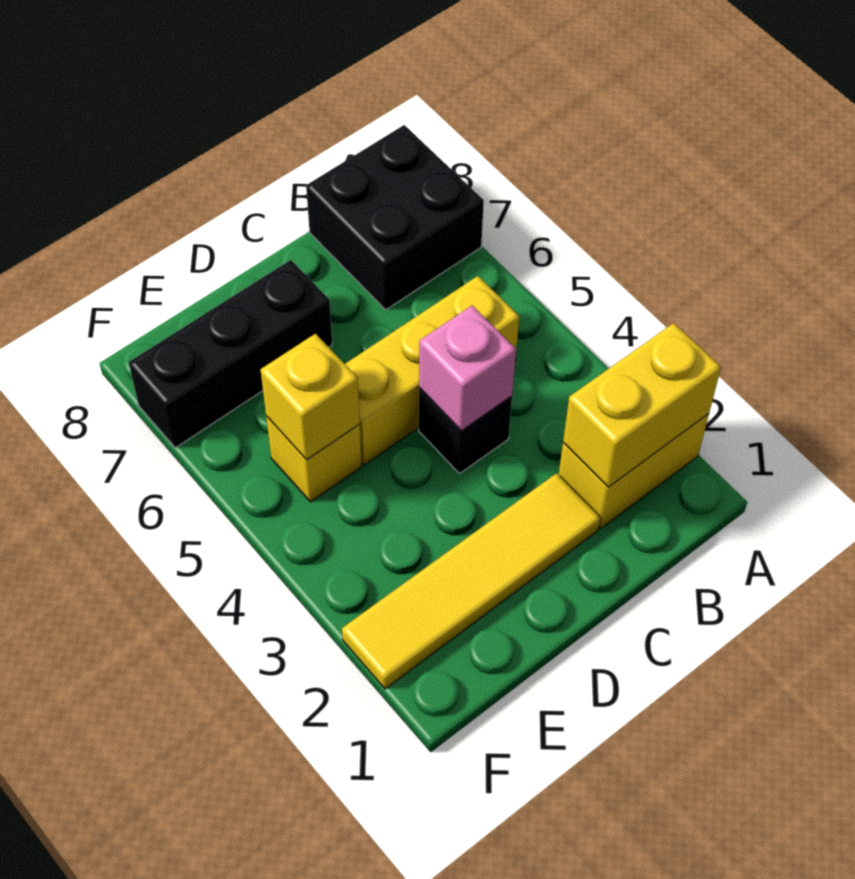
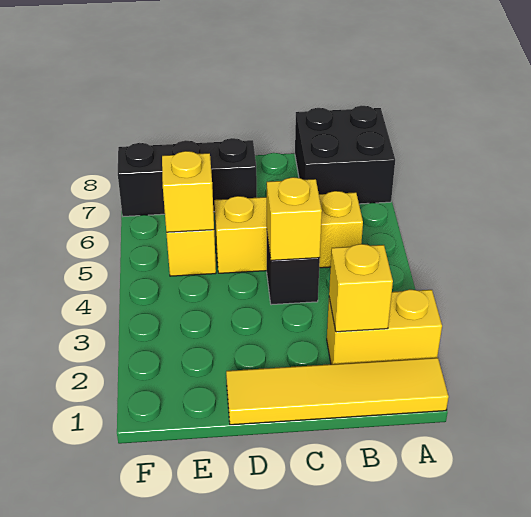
yellow brick A2:B2 level 2 -> yellow brick B2 level 2
yellow tile C2:F2 level 1 -> yellow tile A1:D1 level 1
pink brick C4 level 2 -> yellow brick C4 level 2

